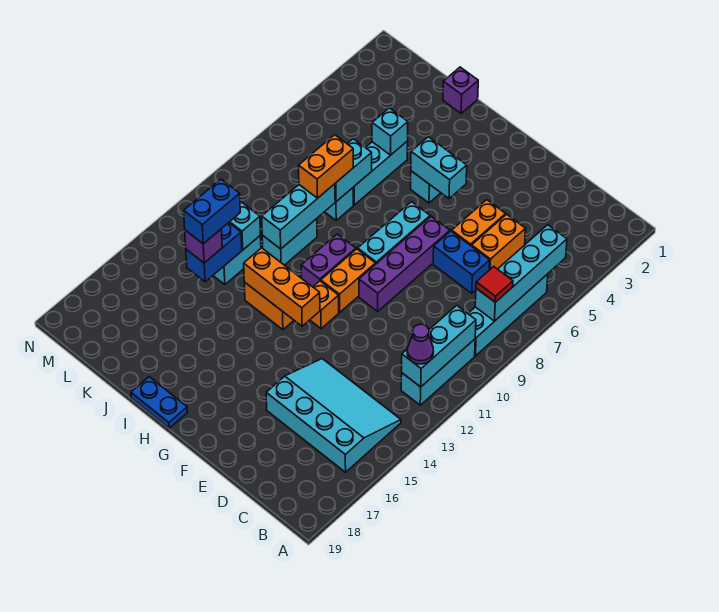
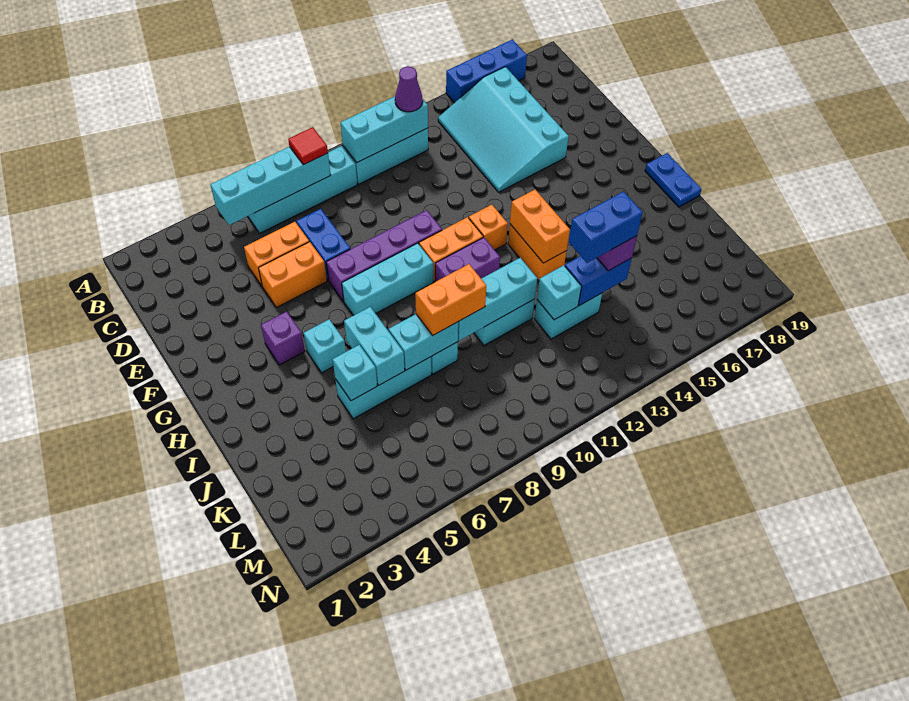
none -> blue brick A15:A17 level 1
cyan brick G5:H5 level 2 -> cyan brick I6:J6 level 2
orange brick G13:I13 level 2 -> orange brick H13:I13 level 2
purple brick J1 level 1 -> purple brick G4 level 1

